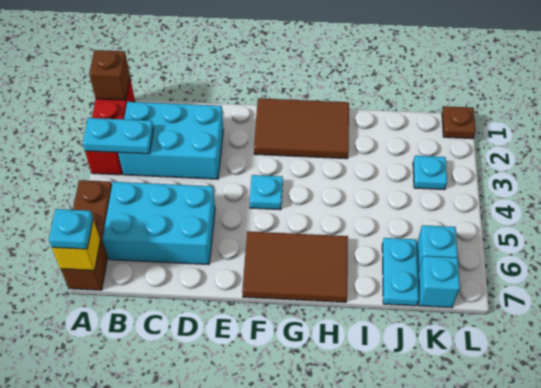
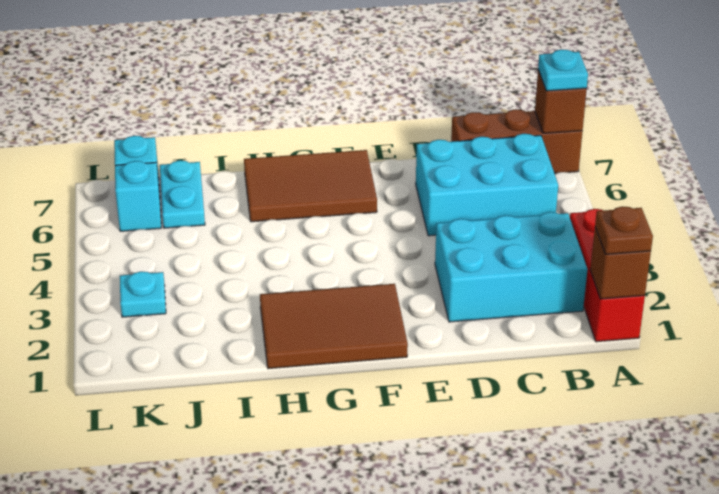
cyan plate A3:B3 level 2 -> none
brown brick A5:A7 level 1 -> brown brick A7:C7 level 1
yellow brick A7 level 2 -> brown brick A7 level 2
cyan plate F4 level 1 -> none
brown plate L1 level 1 -> brown plate A1 level 3

